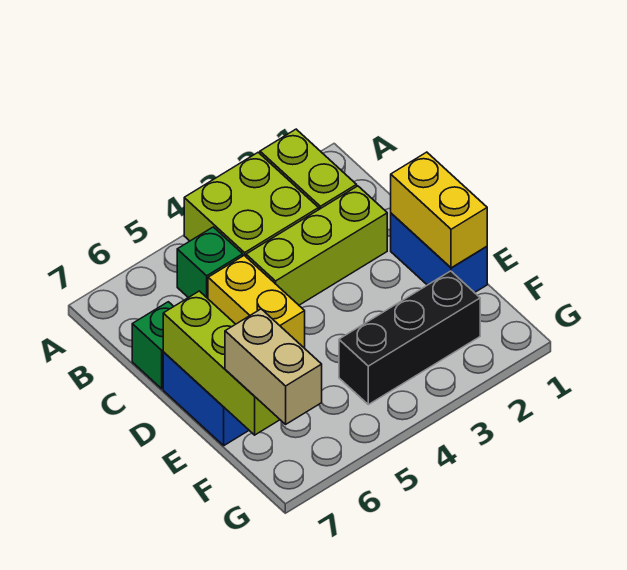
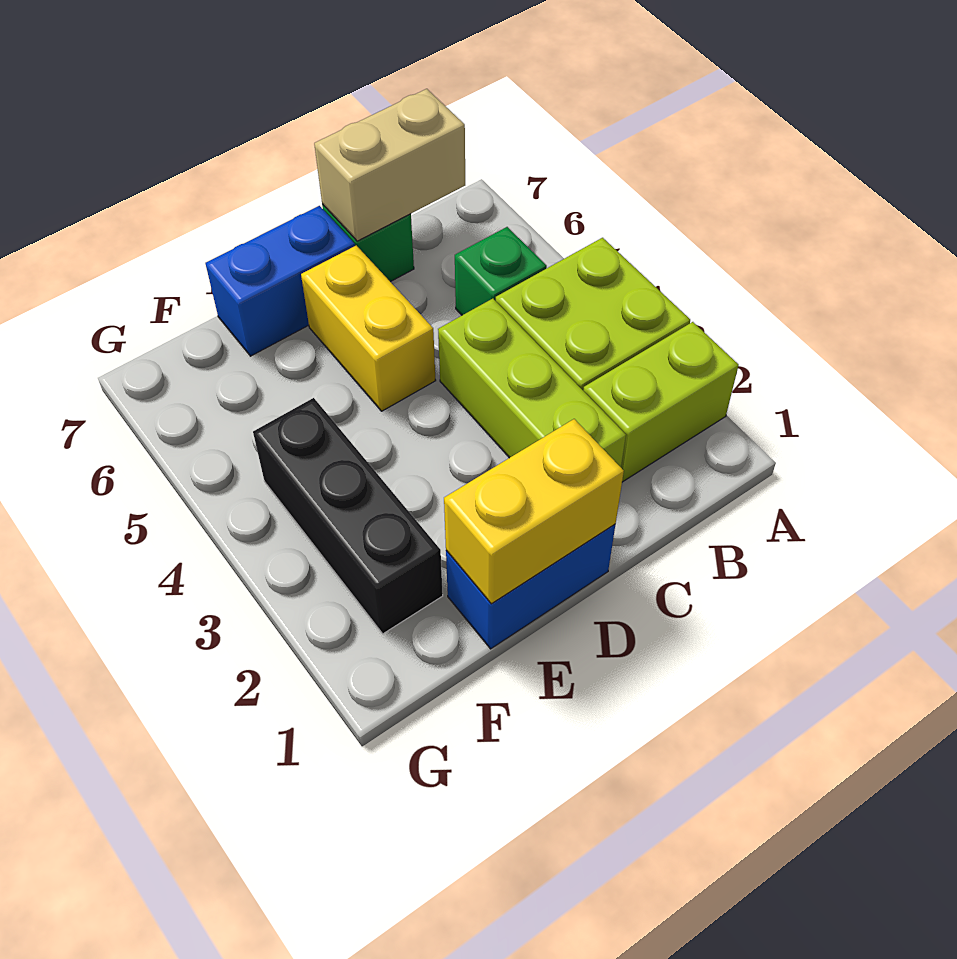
yellow brick C5:D5 level 1 -> yellow brick D5:D6 level 1
lime brick D7:F7 level 2 -> none
tan brick F7:G7 level 3 -> tan brick B7:C7 level 2

